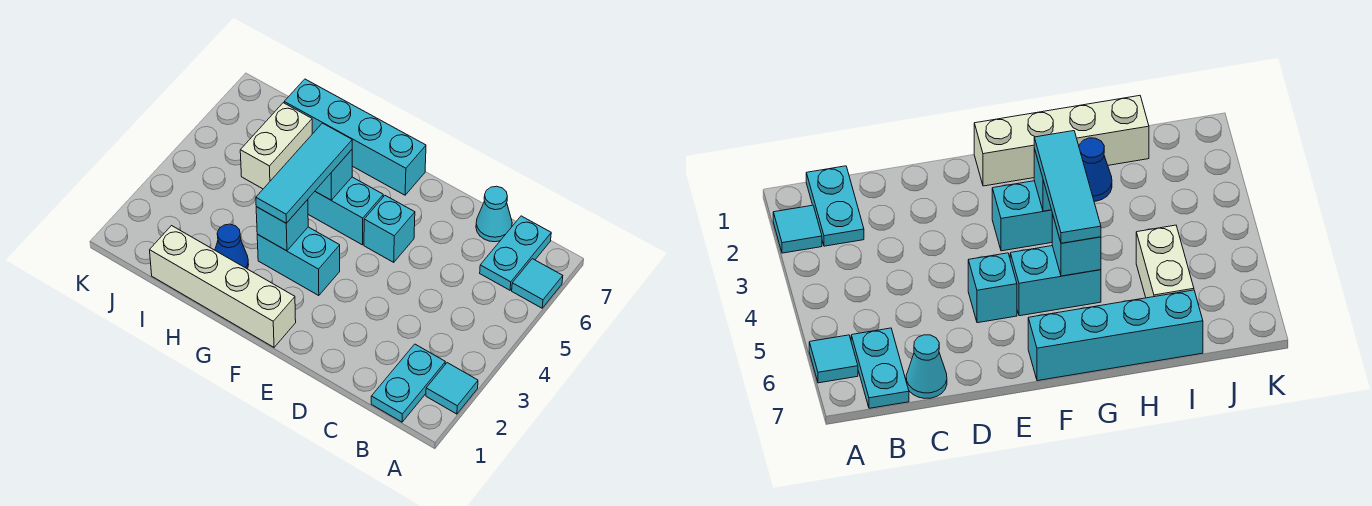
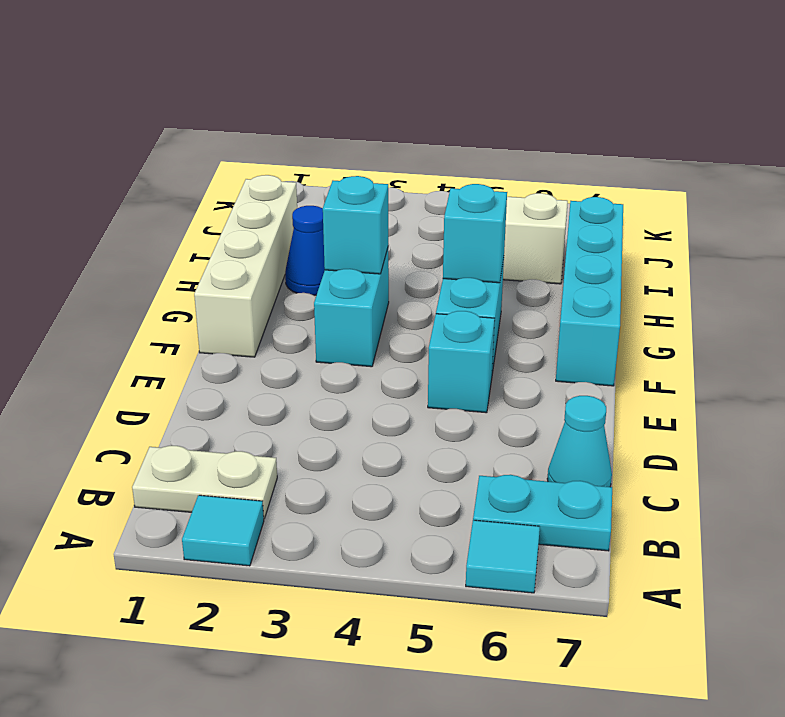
cyan plate B1:B2 level 1 -> white plate B1:B2 level 1
cyan tile G3:G5 level 3 -> none

